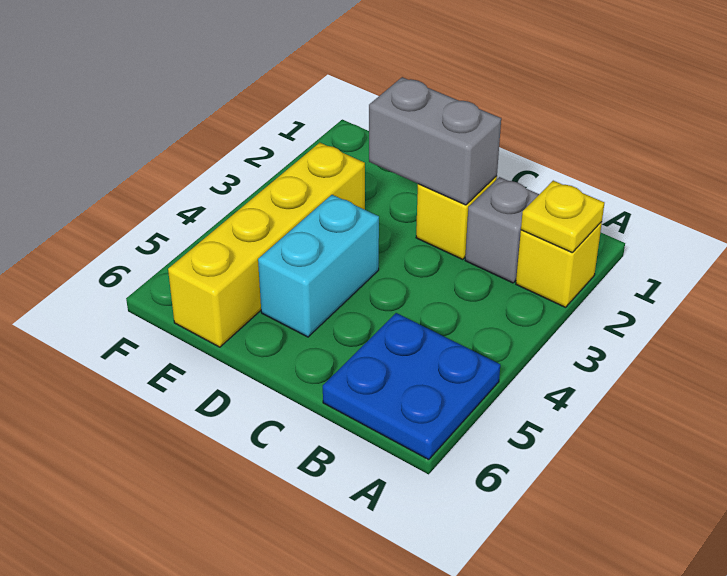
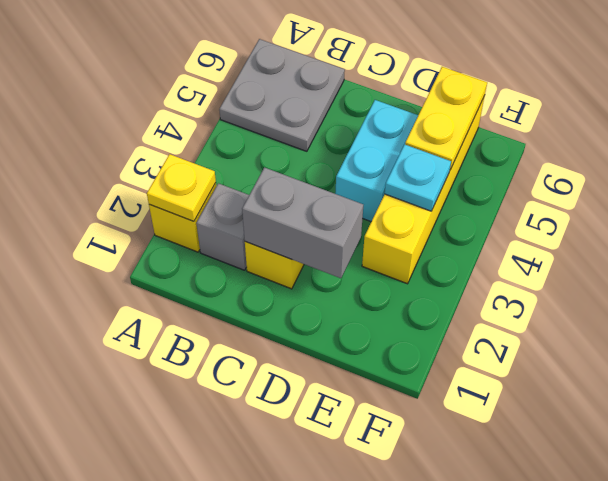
blue plate A5:B6 level 1 -> grey plate A5:B6 level 1
none -> cyan plate E4 level 2
none -> yellow plate E5:E6 level 2

